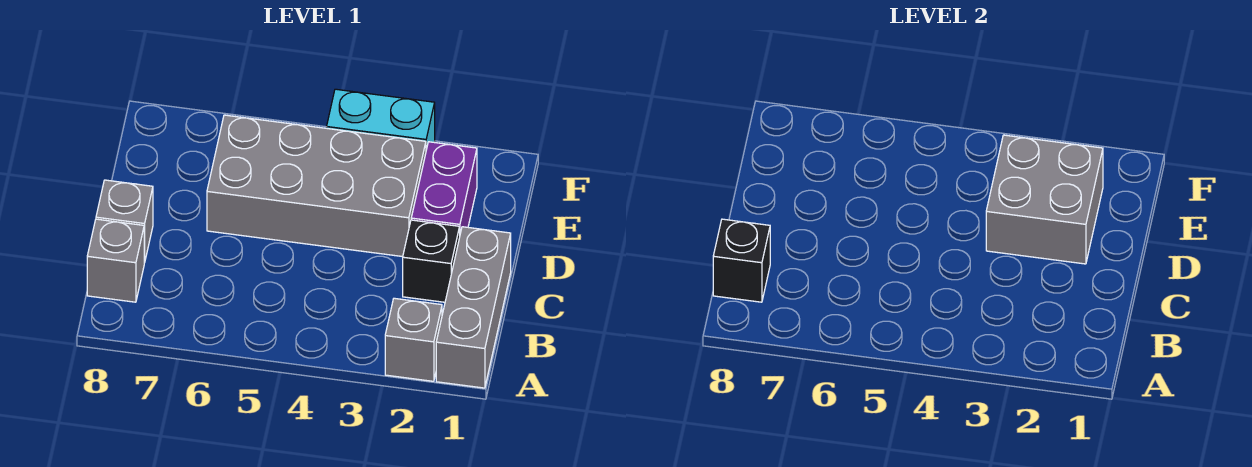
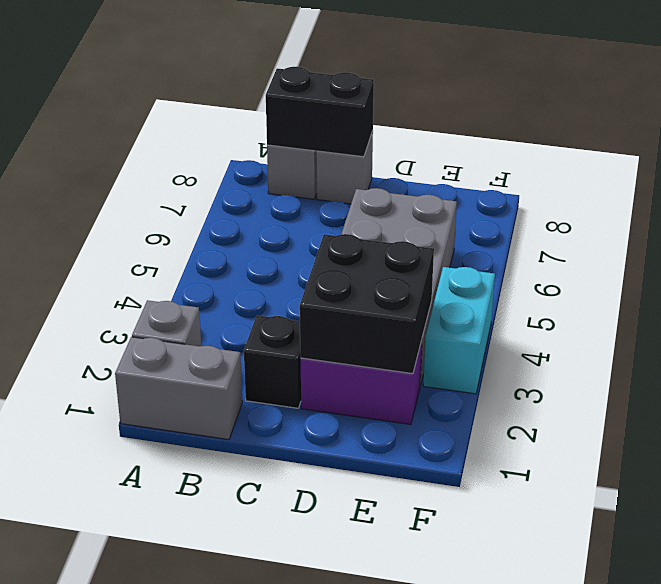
grey brick A1:C1 level 1 -> grey brick A1:B1 level 1
black brick B8 level 2 -> black brick B8:C8 level 2
grey brick D2:E3 level 2 -> black brick D2:E3 level 2

